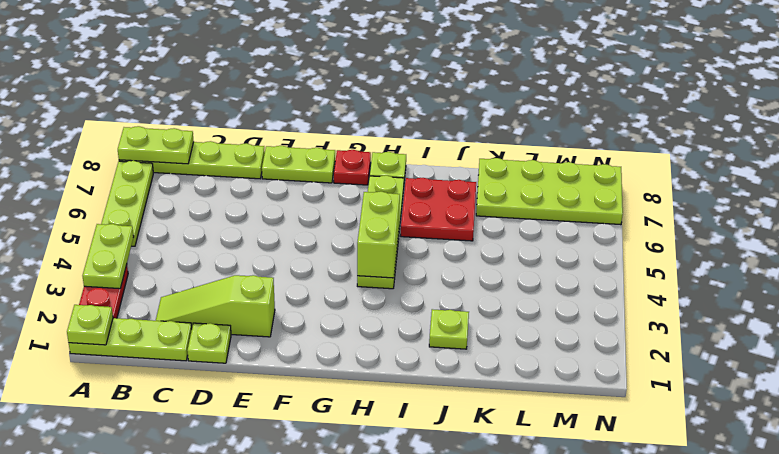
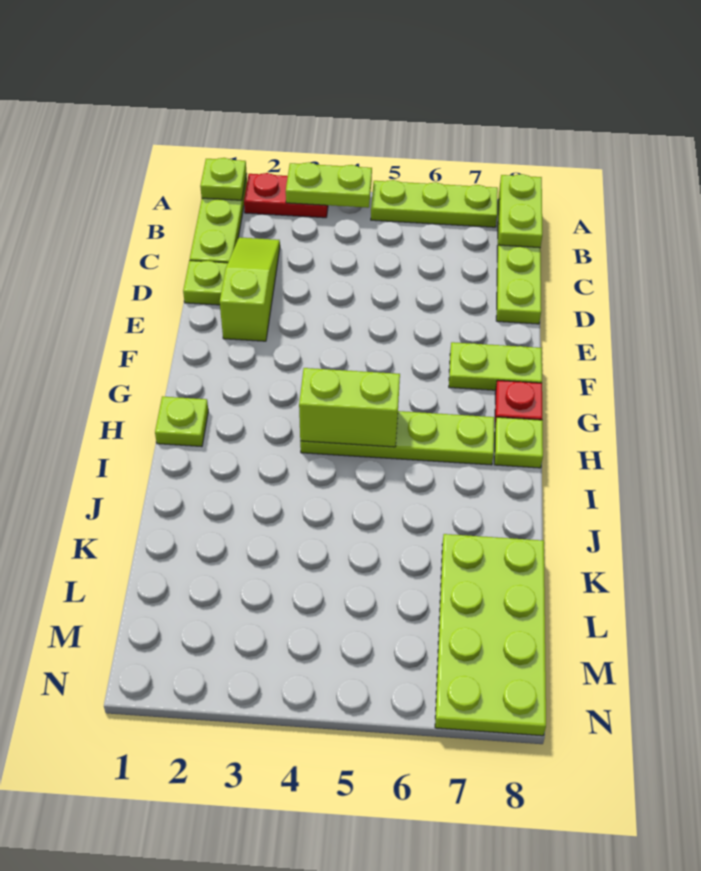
lime plate E8:F8 level 1 -> lime plate F7:F8 level 1
red plate I6:J7 level 1 -> none
lime plate J2 level 1 -> lime plate H1 level 1

